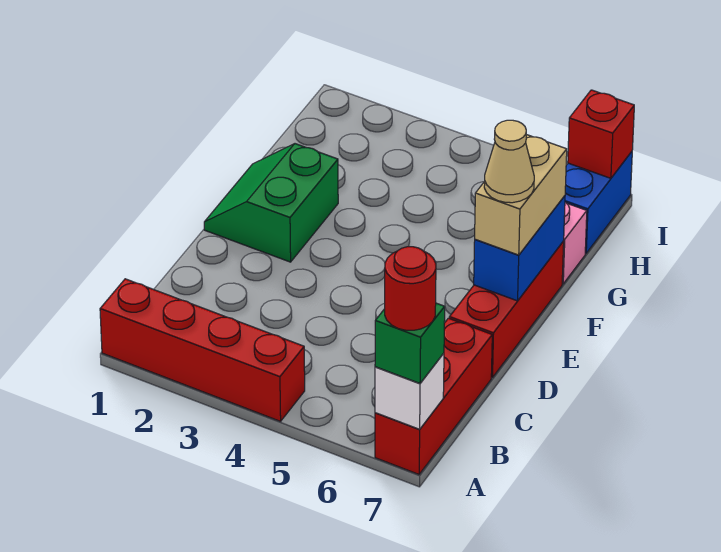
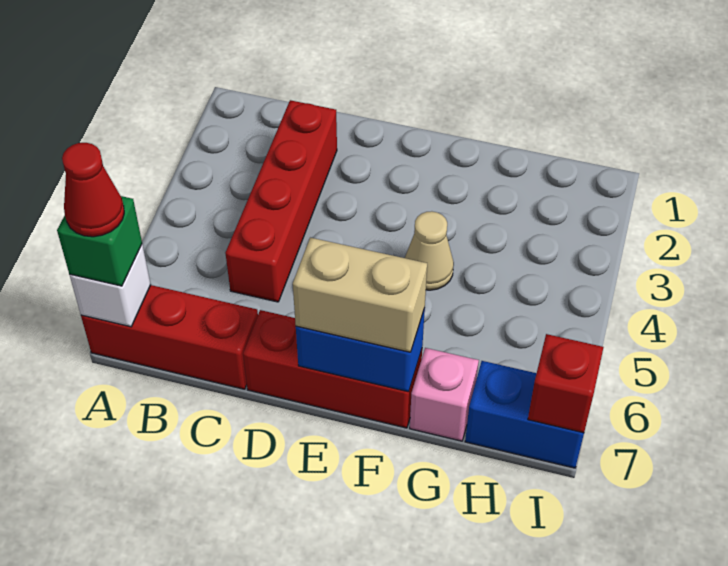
red brick A1:A4 level 1 -> red brick C2:C5 level 1
red round brick A7 level 4 -> red cone A7 level 4
green slope E1:F2 level 1 top 2 -> none
tan cone E7 level 4 -> tan cone F4 level 1

